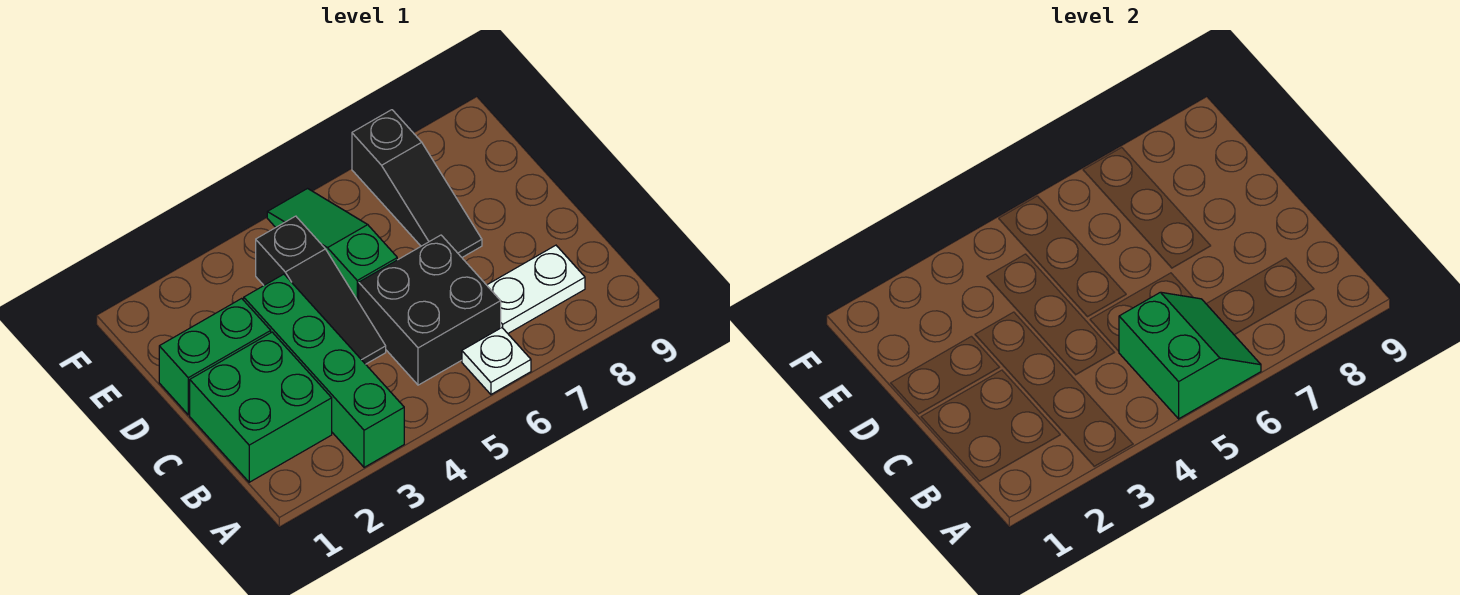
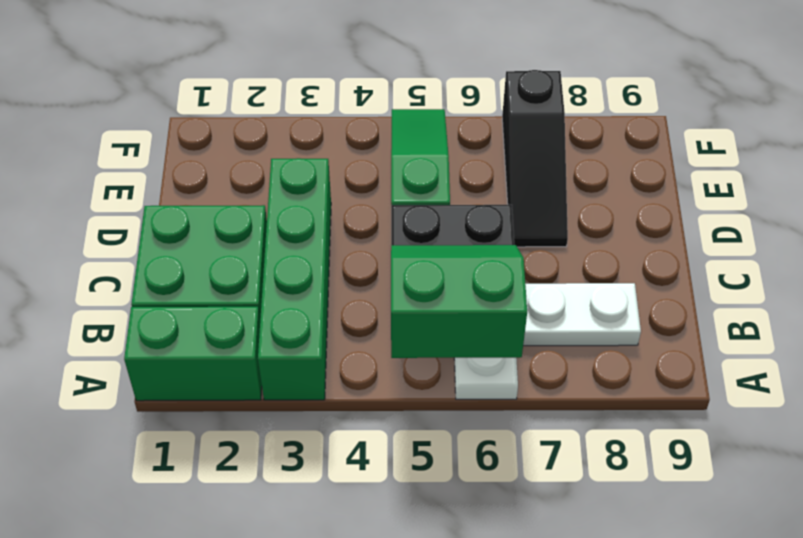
green slope A5:B6 level 2 top 5 -> green slope A5:B6 level 2 top A
black slope C4:E4 level 1 top E -> none
green brick D1:D2 level 1 -> green brick A1:A2 level 1

